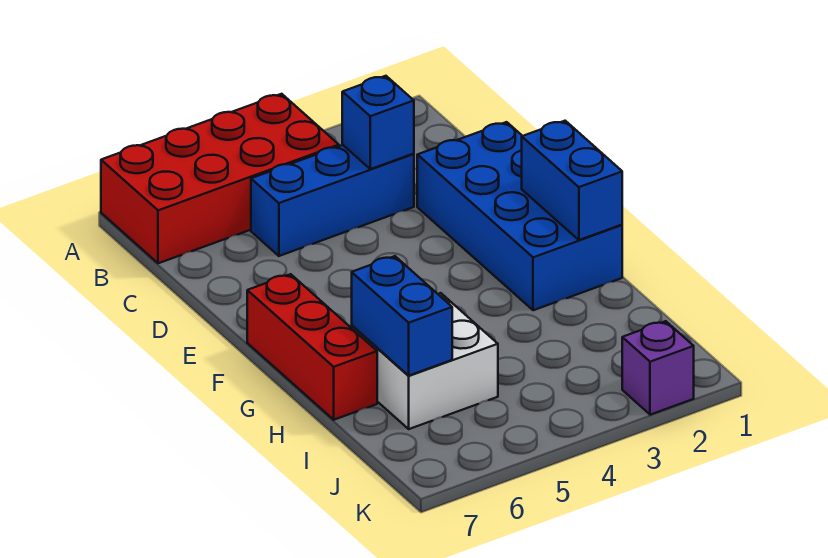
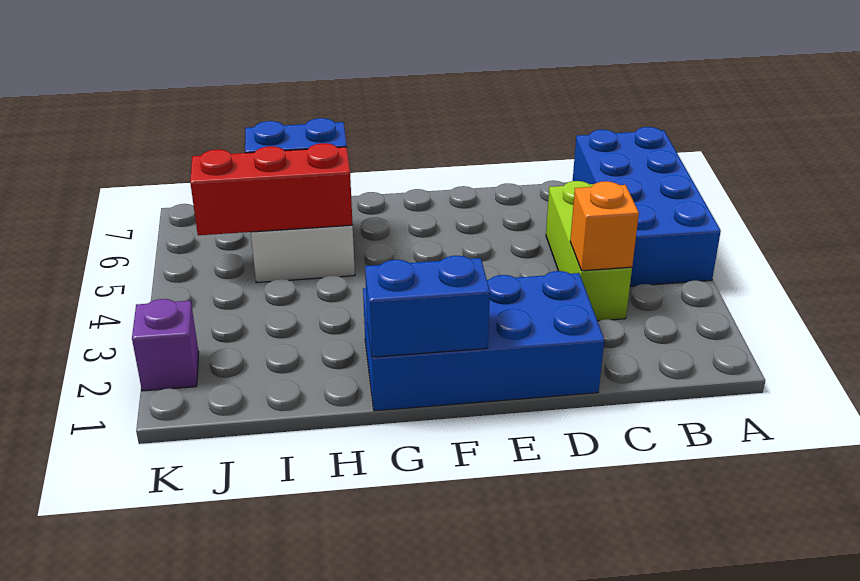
red brick A4:B7 level 1 -> blue brick A4:B7 level 1
blue brick C3:C5 level 1 -> lime brick C3:C5 level 1
blue brick C3 level 2 -> orange brick C3 level 2
red brick F7:H7 level 1 -> red brick H5:J5 level 2

